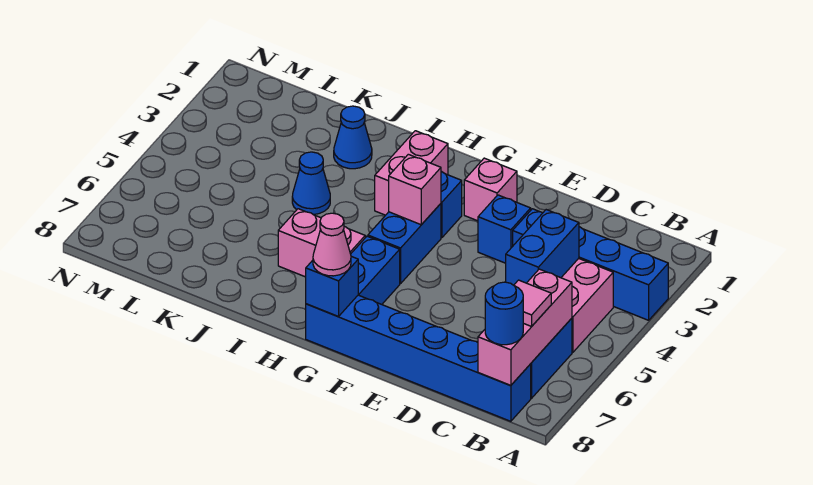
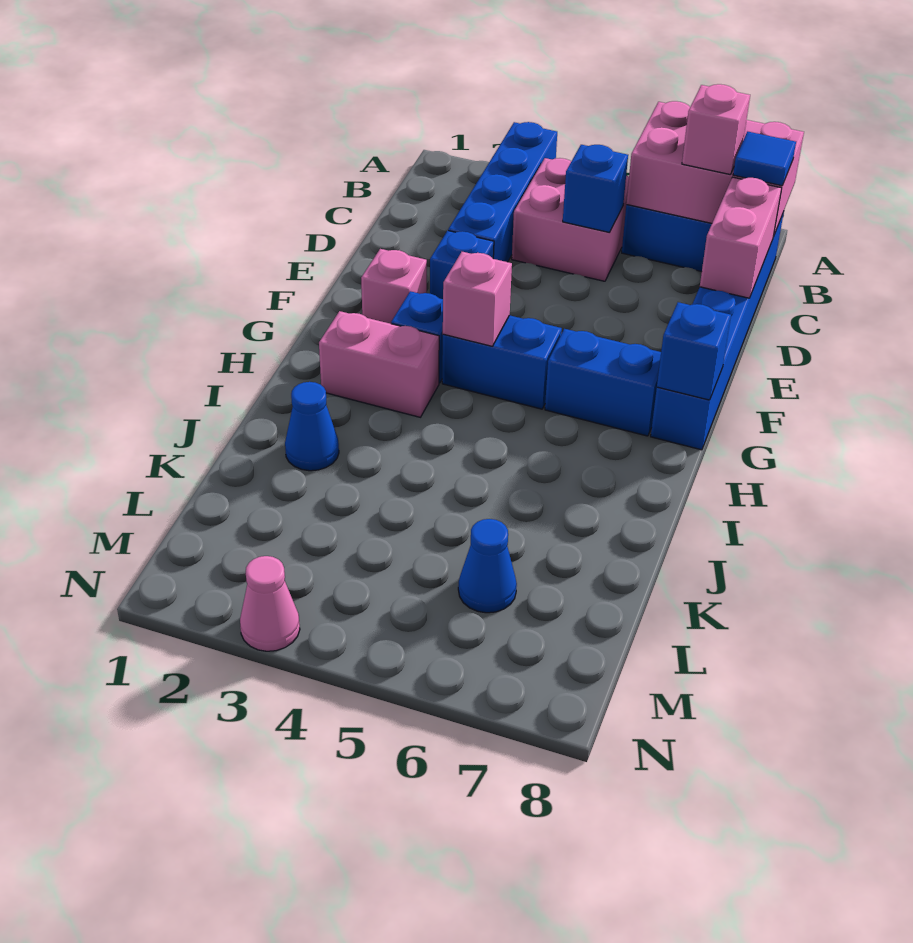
pink brick B6:B8 level 2 -> pink brick A6:B8 level 2
pink tile B7 level 3 -> pink brick B7 level 3
blue round brick B8 level 3 -> blue tile B8 level 3
blue brick C4:C5 level 2 -> blue brick C5 level 2
pink cone G8 level 3 -> pink cone N3 level 1
pink brick H6:I6 level 1 -> pink brick C8:D8 level 2
blue cone J4 level 1 -> blue cone L6 level 1

